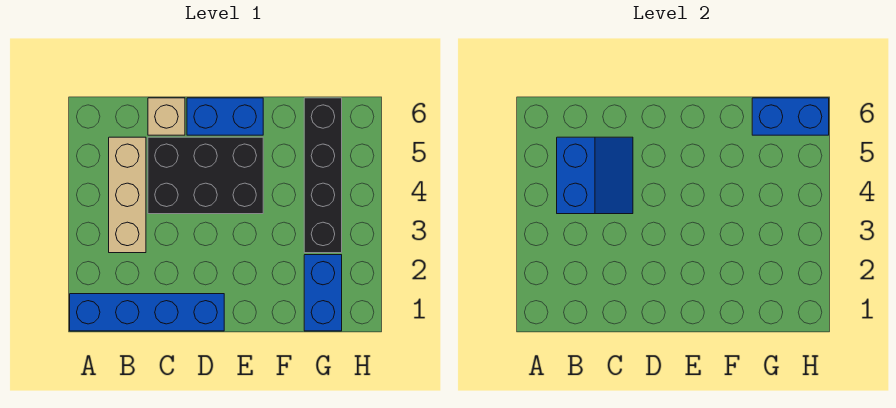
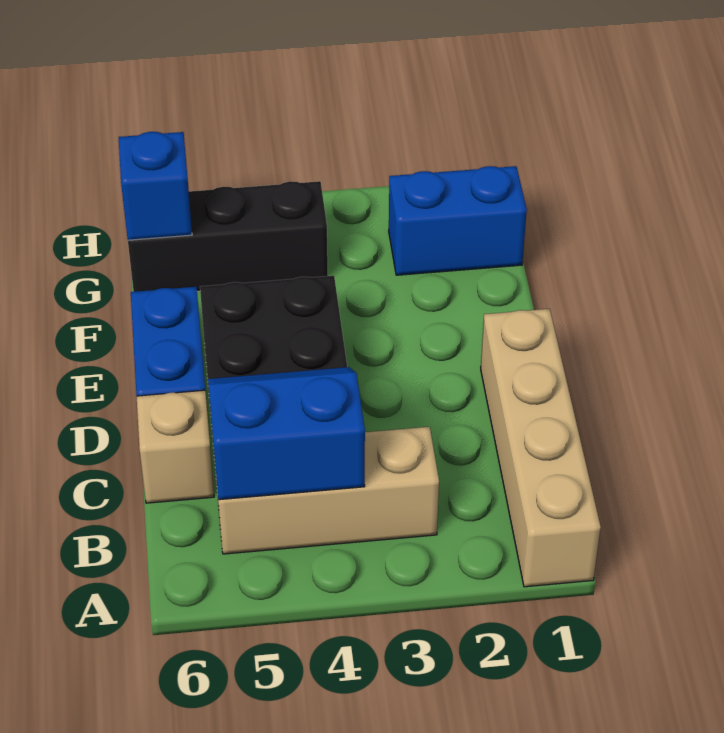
blue brick A1:D1 level 1 -> tan brick A1:D1 level 1
black brick G3:G6 level 1 -> black brick G4:G6 level 1
blue brick G6:H6 level 2 -> blue brick G6 level 2

